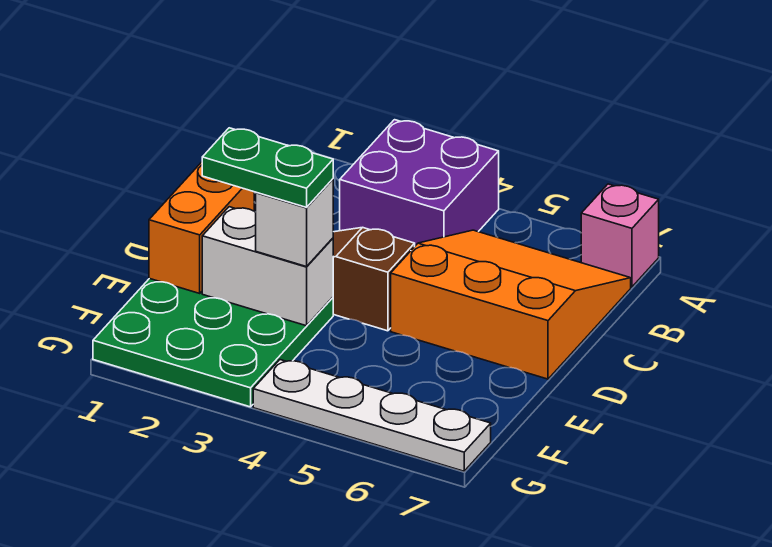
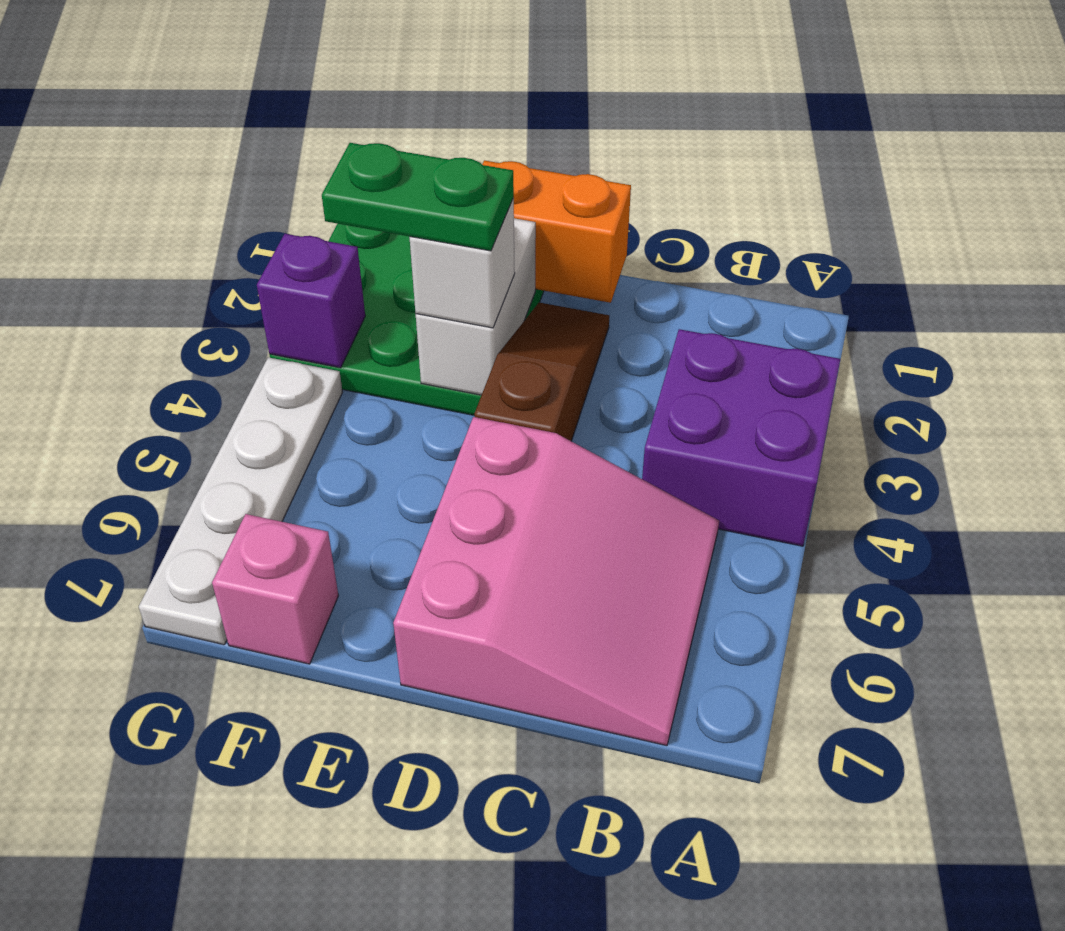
pink brick A7 level 1 -> pink brick F7 level 1
orange slope B5:D7 level 1 top D -> pink slope B5:D7 level 1 top D
green plate E2:E3 level 4 -> green plate E3:F3 level 4
none -> purple brick G3 level 2

